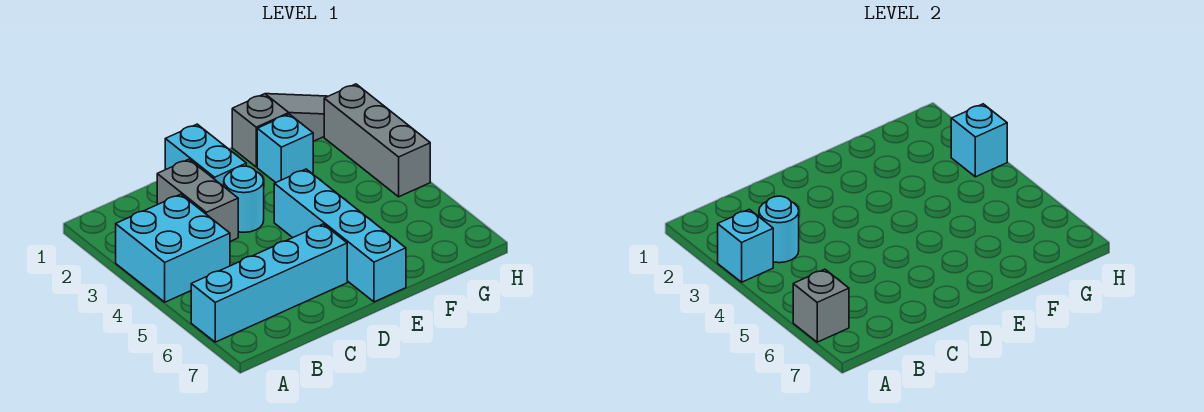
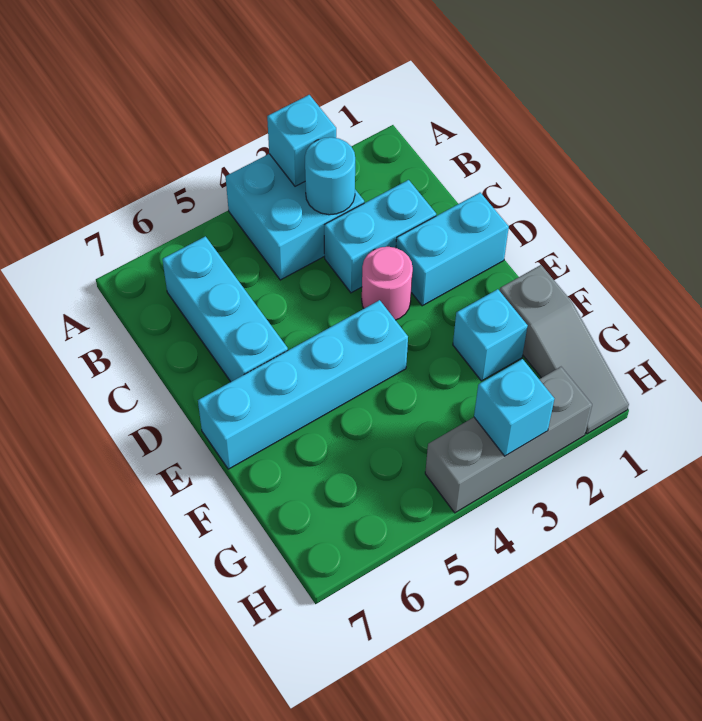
cyan brick A6:D6 level 1 -> cyan brick B6:D6 level 1
grey brick A6 level 2 -> none
grey brick C2:C3 level 1 -> cyan brick C2:C3 level 1
cyan round brick D3 level 1 -> pink round brick D3 level 1

